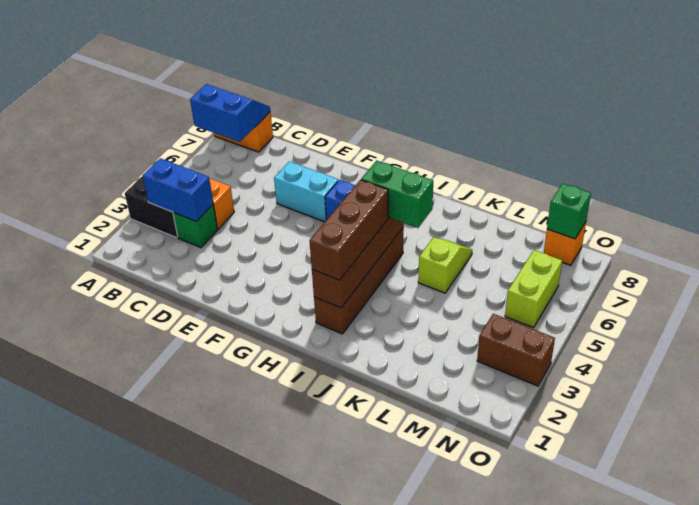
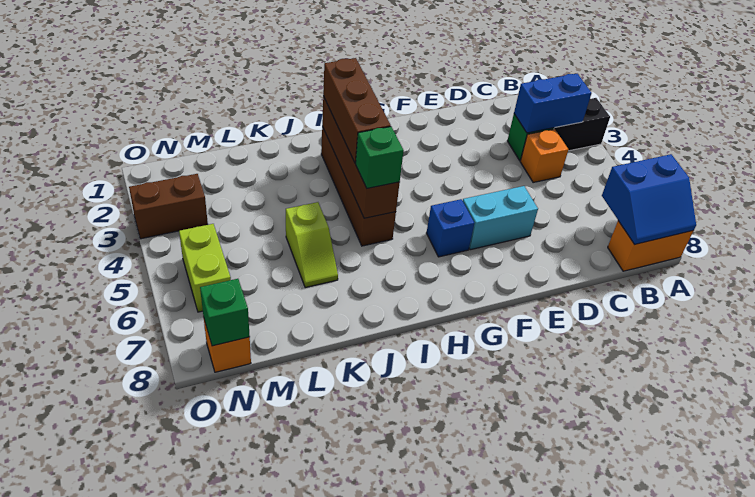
green brick I5:J5 level 3 -> green brick I5 level 3

